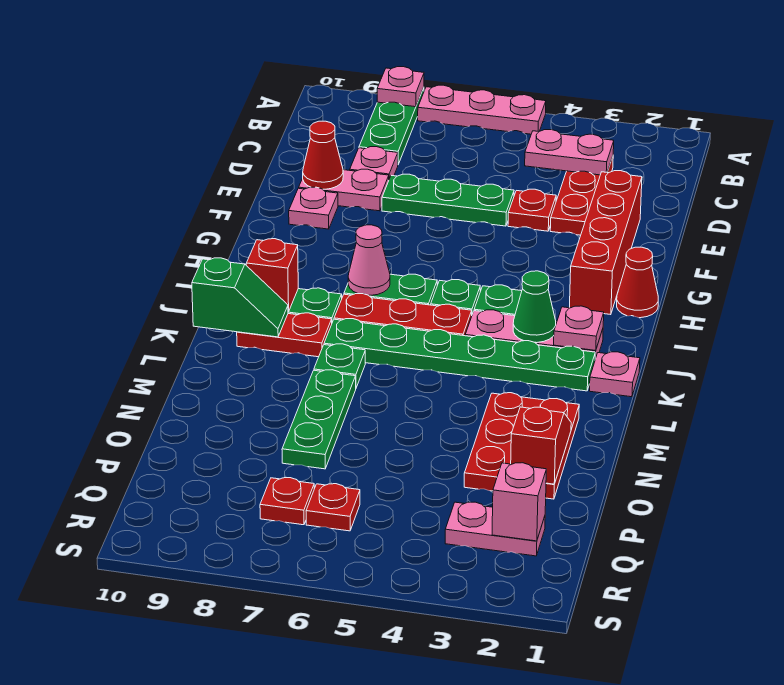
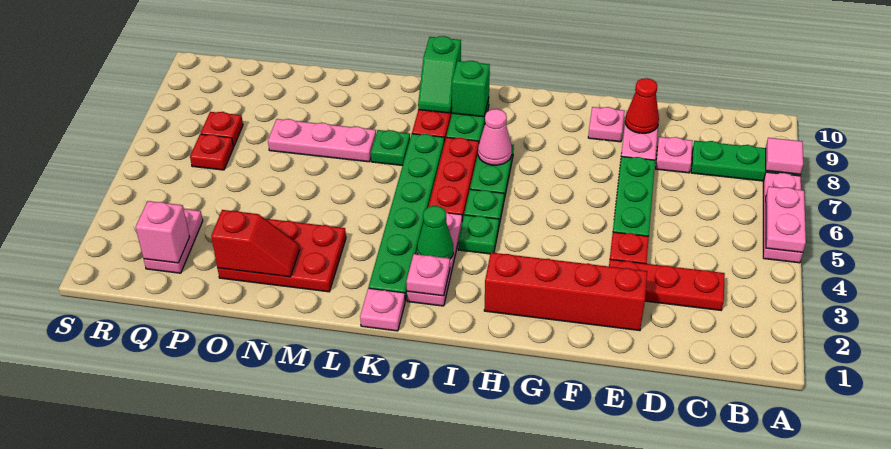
pink plate A8 level 2 -> pink tile A8 level 2
pink plate C3:C4 level 2 -> pink plate A5:A6 level 2
red cone H1 level 1 -> none
red brick J9 level 2 -> green brick J9 level 2
green plate M7:O7 level 1 -> pink plate M7:O7 level 1

